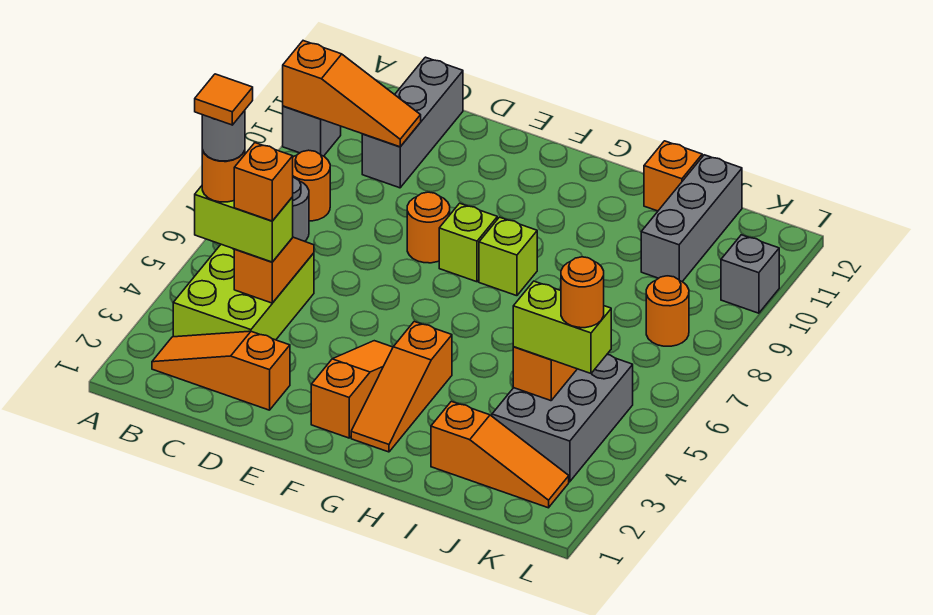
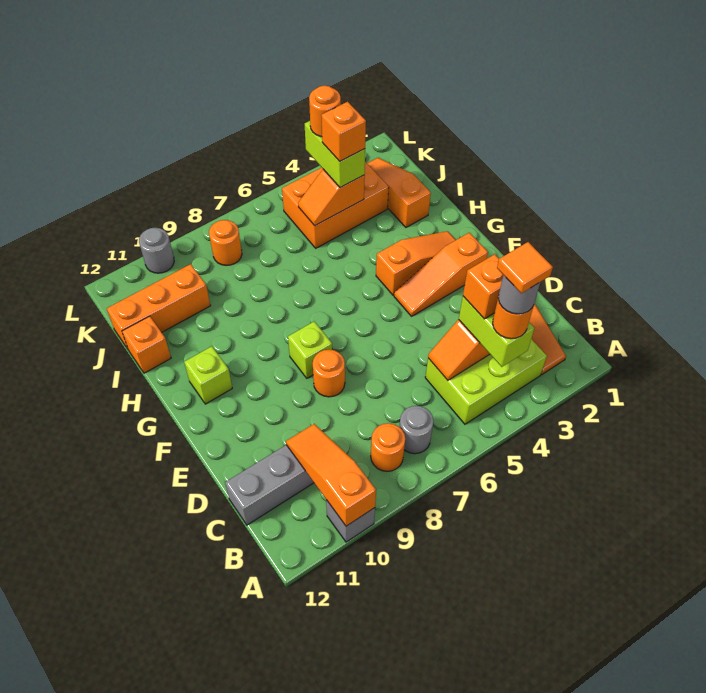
lime brick G8 level 1 -> lime brick G11 level 1
grey brick J3:K5 level 1 -> orange brick J3:K5 level 1
none -> orange brick J4 level 4
grey brick J10:J12 level 1 -> orange brick J10:J12 level 1
grey brick L10 level 1 -> grey round brick L10 level 1

